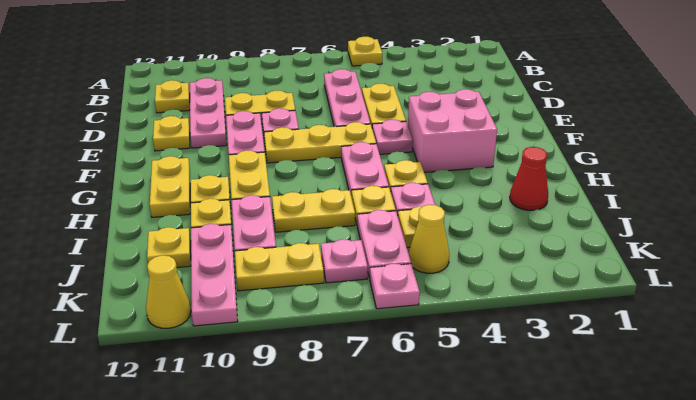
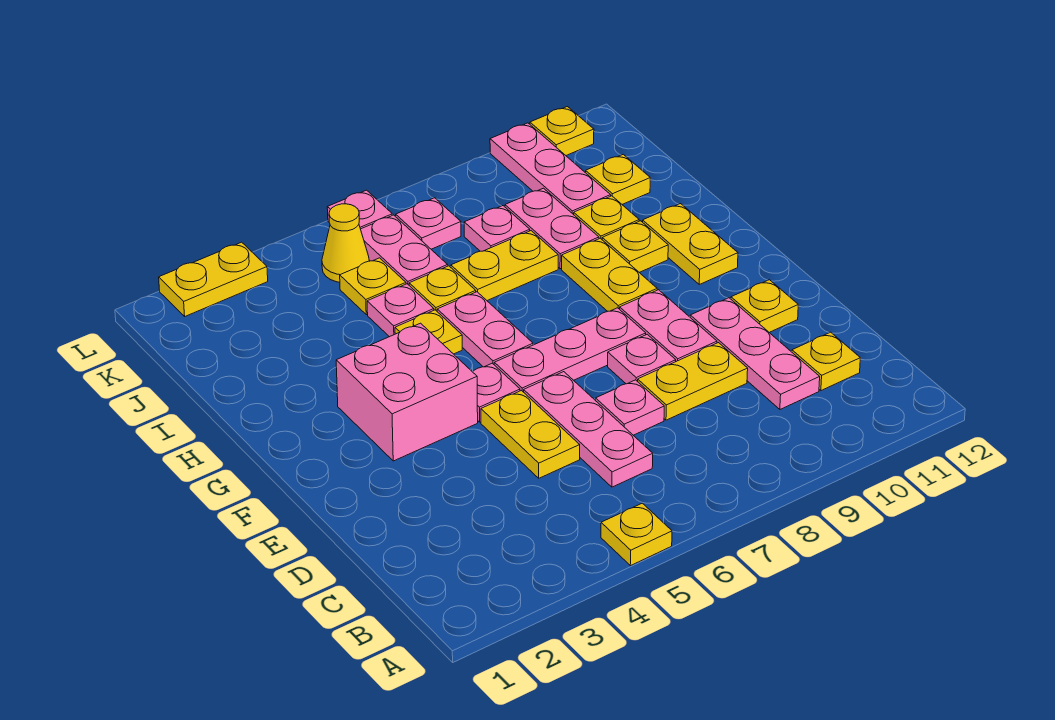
none -> pink plate D7 level 1
yellow plate F6:F8 level 1 -> pink plate F6:F8 level 1
red cone I2 level 1 -> none
none -> pink plate J8 level 1
yellow plate K8:K9 level 1 -> yellow plate L2:L3 level 1
yellow cone L11 level 1 -> yellow plate L11 level 1

